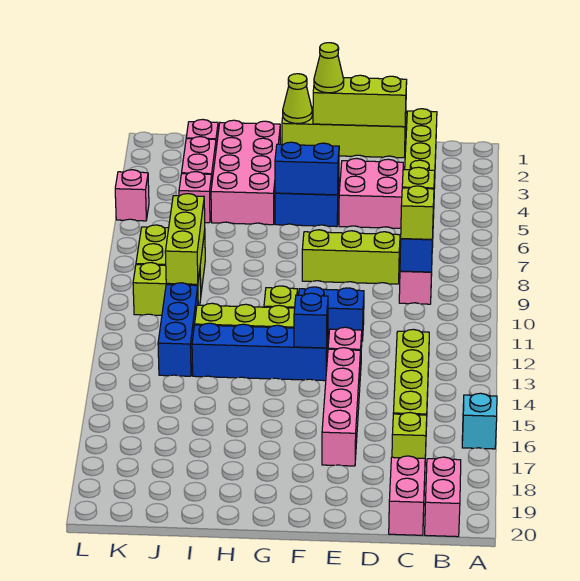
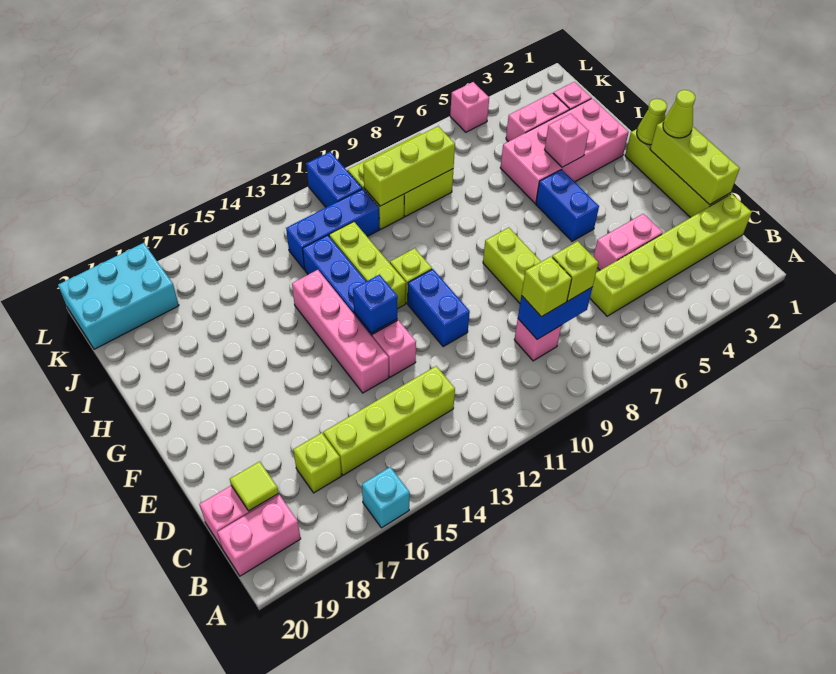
none -> lime tile C19 level 2
pink brick D4:E5 level 1 -> pink brick D4:D5 level 1
pink brick E14:E17 level 1 -> pink brick E14:H14 level 1
blue brick F5:G5 level 2 -> blue brick K11:L11 level 1
pink brick J5 level 1 -> pink brick H4 level 2
none -> cyan brick K18:L20 level 1

